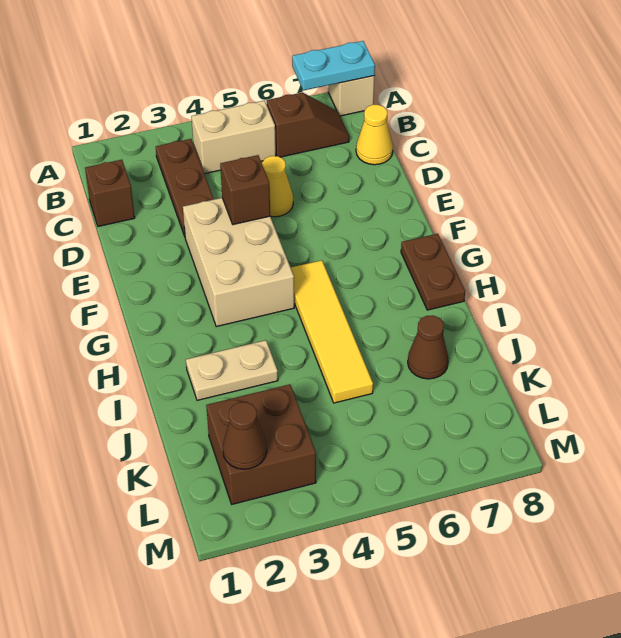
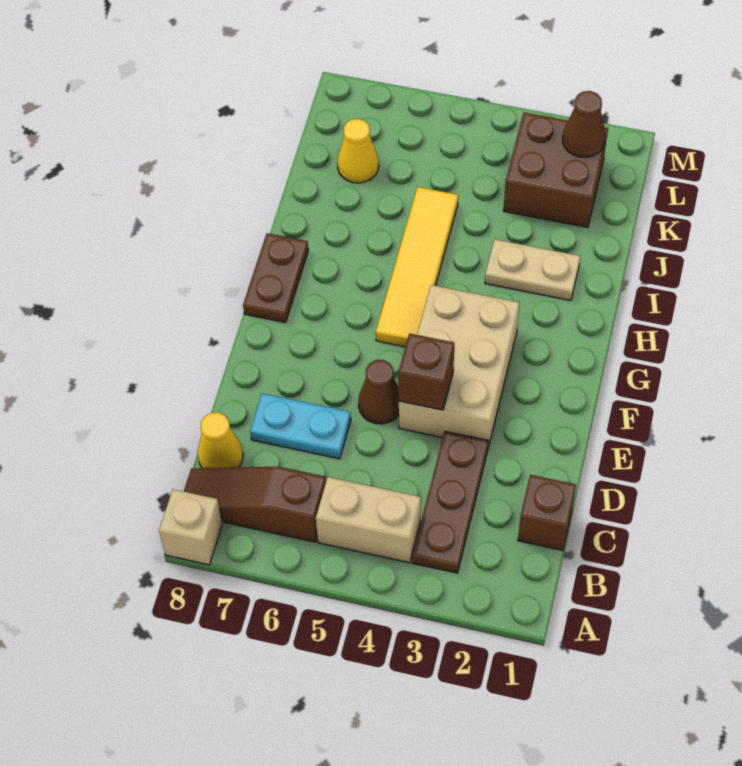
cyan plate A7:A8 level 2 -> cyan plate D6:D7 level 1
brown slope B6:B7 level 1 top 6 -> brown slope B6:B8 level 1 top 6
yellow cone D5 level 1 -> yellow cone K7 level 1
brown cone J7 level 1 -> brown cone E5 level 1

